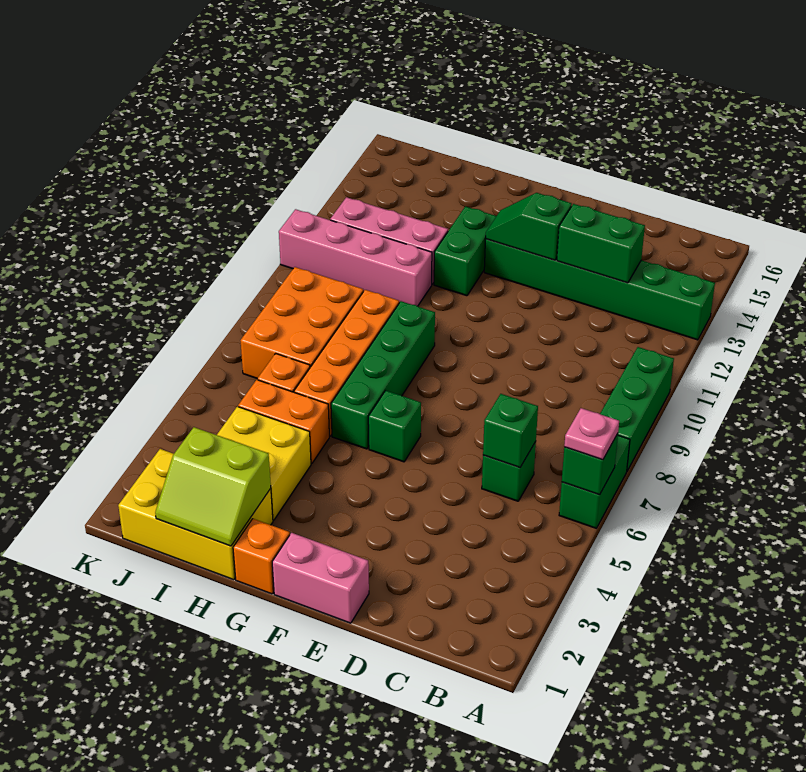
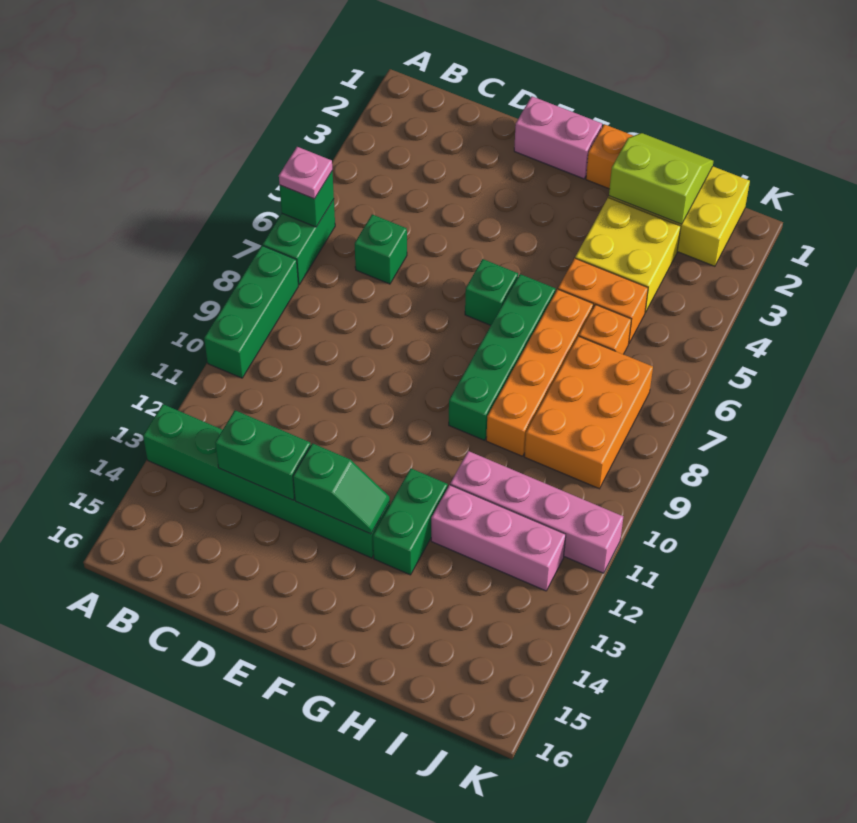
green brick C6 level 2 -> none

